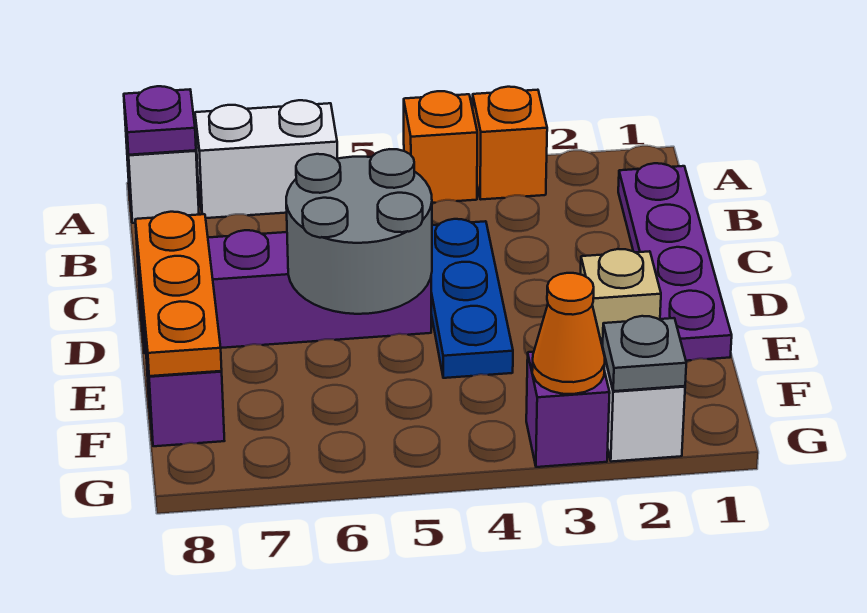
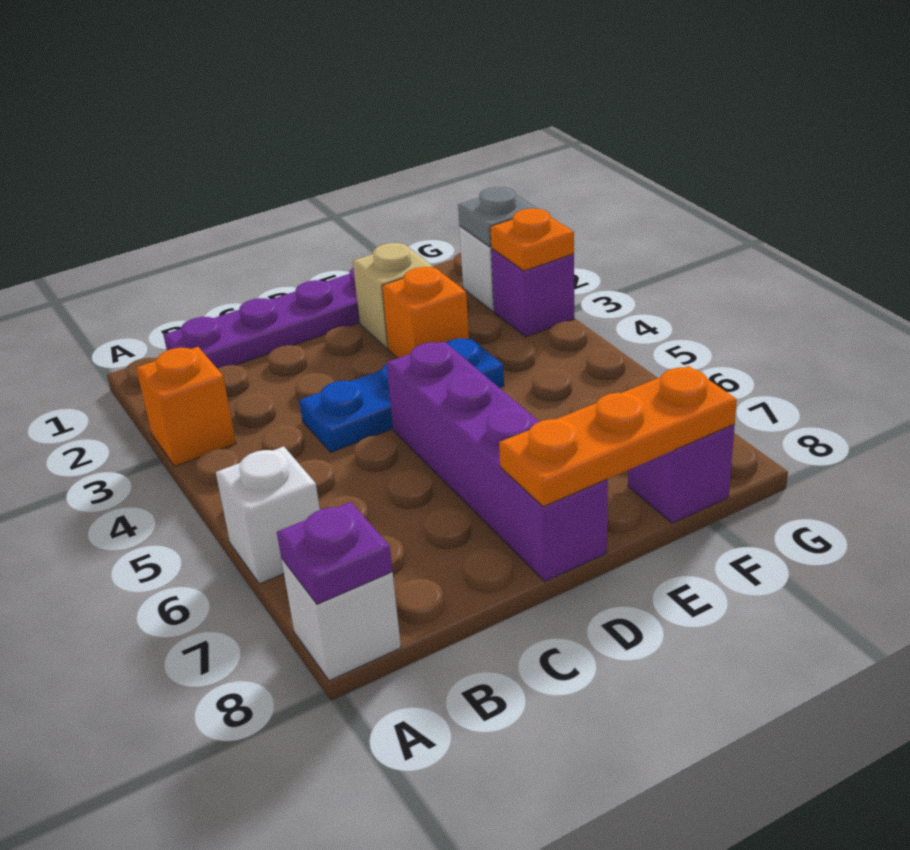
orange brick A4 level 1 -> orange brick E3 level 1
white brick A6:A7 level 1 -> white brick A6 level 1
grey round brick D5:E6 level 2 -> none
orange cone G3 level 2 -> orange plate G3 level 2

